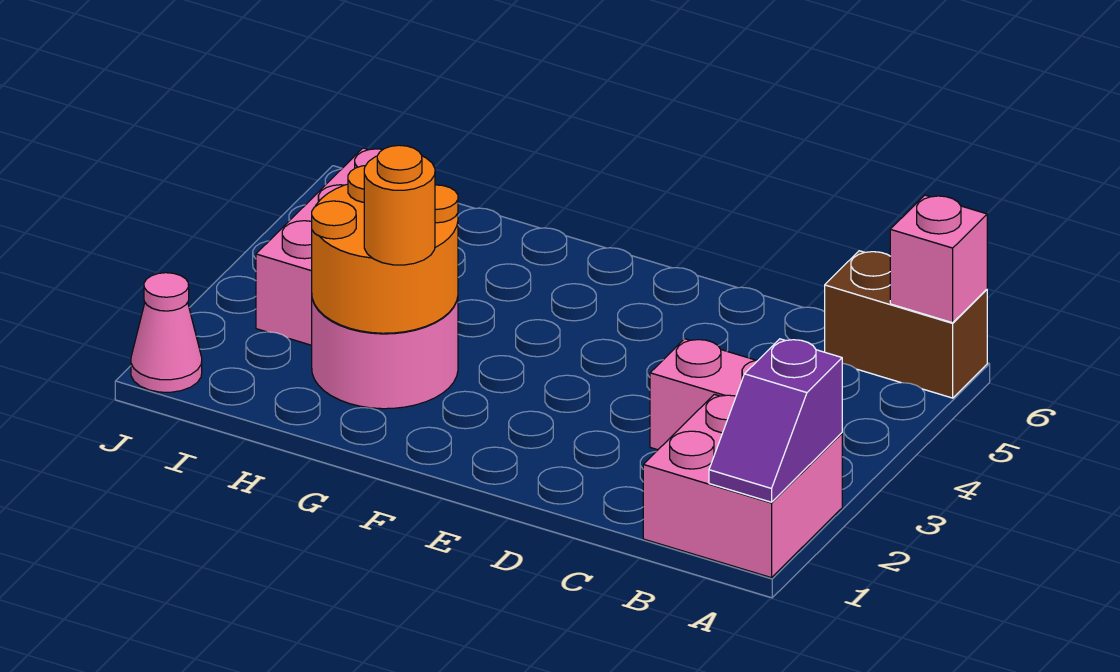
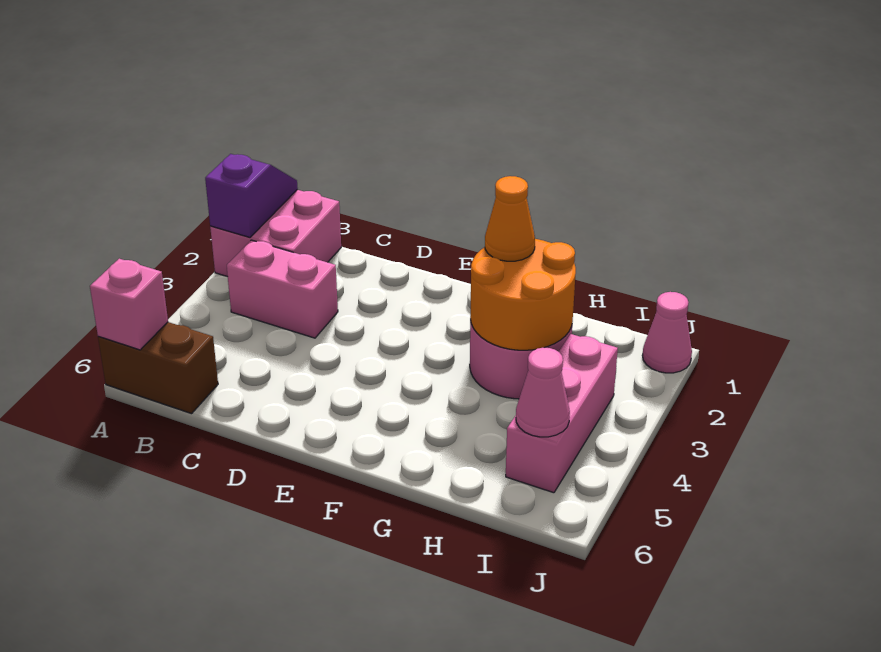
orange round brick G2 level 3 -> orange cone G2 level 3
none -> pink cone I5 level 2

